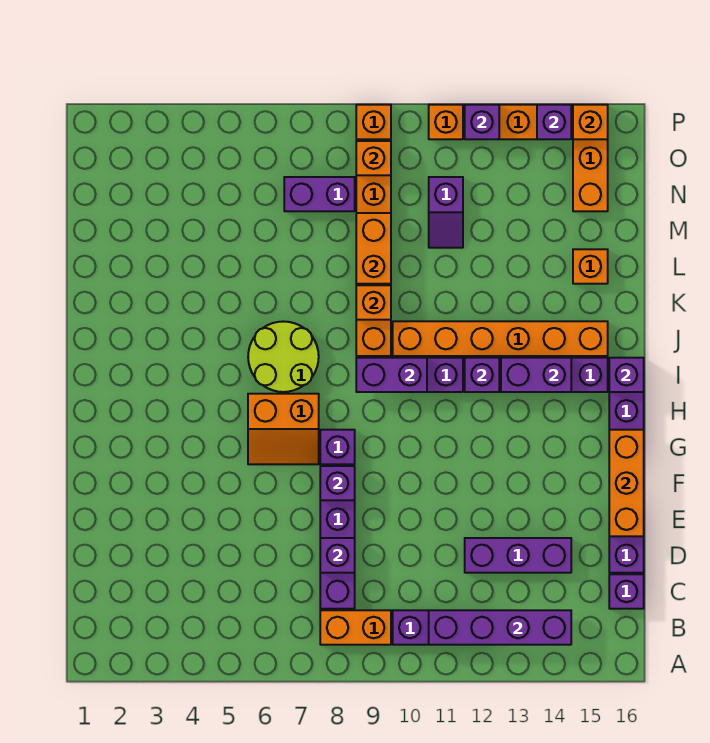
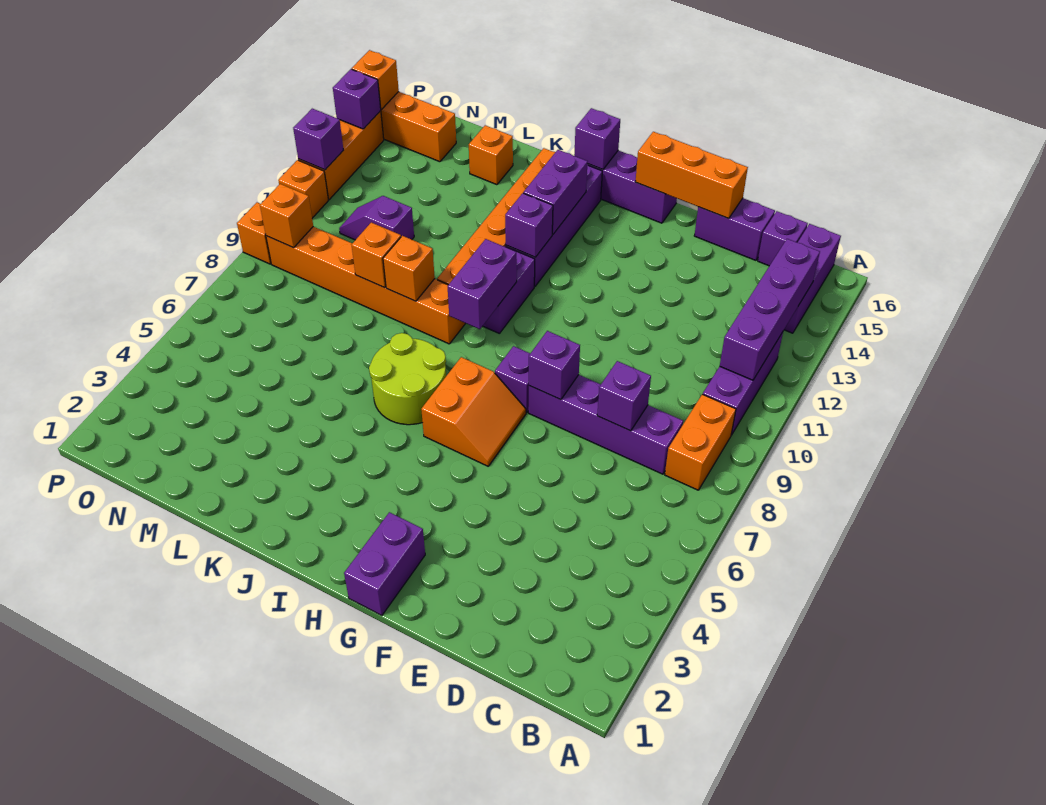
purple brick D12:D14 level 1 -> purple brick B14:B16 level 1
orange brick L9:M9 level 2 -> orange brick L9 level 2
purple slope M11:N11 level 1 top N -> purple slope M11:N11 level 1 top M
purple brick N7:N8 level 1 -> purple brick G1:G2 level 1

